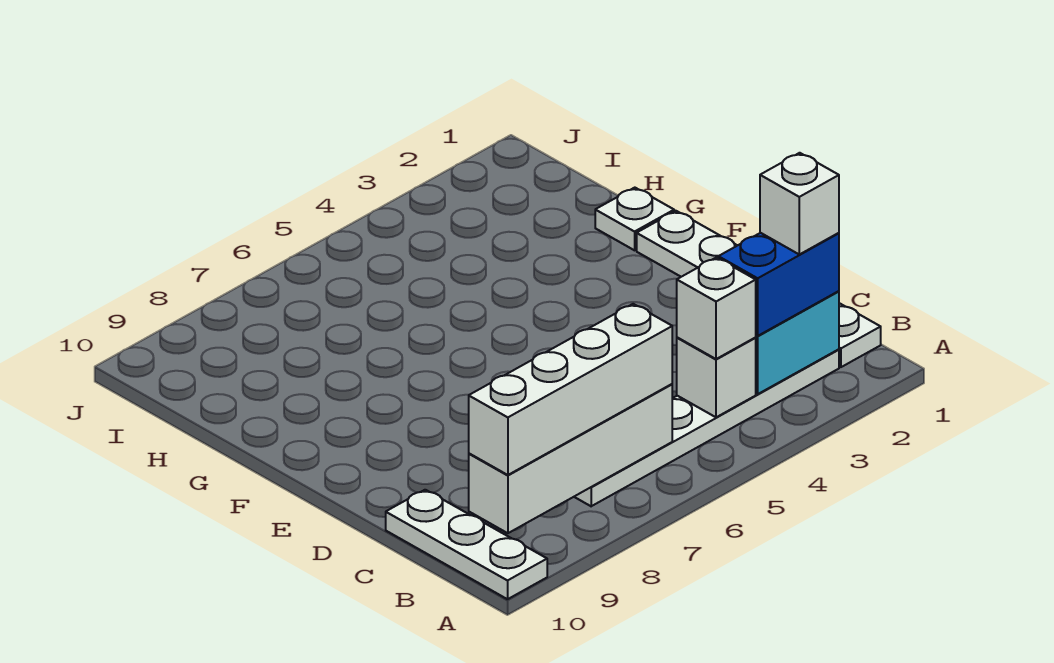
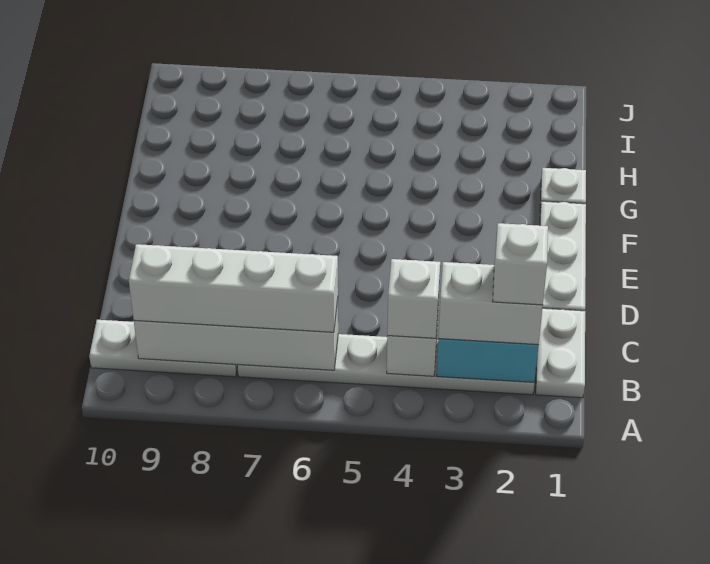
white plate A10:C10 level 1 -> white plate B8:B10 level 1
blue brick B2:B3 level 3 -> white brick B2:B3 level 3

